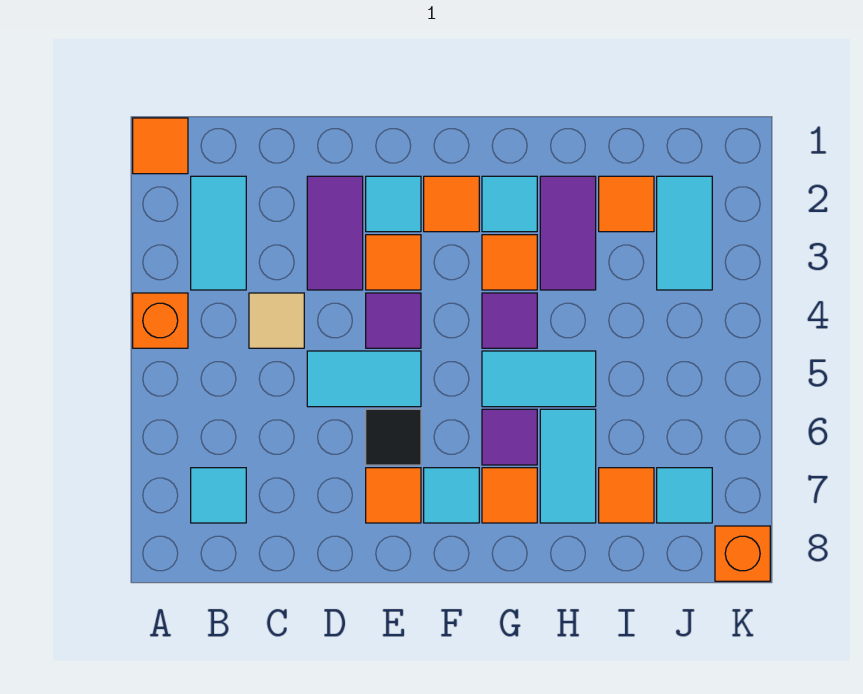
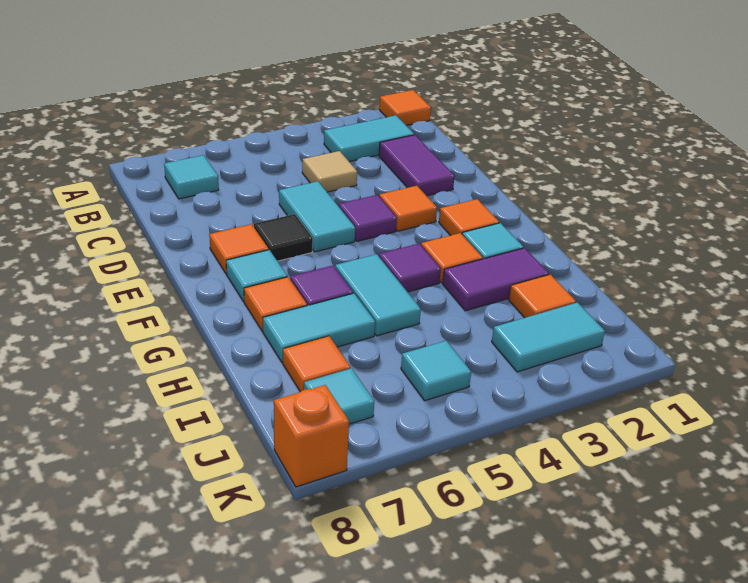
orange brick A4 level 1 -> none
purple tile D2:D3 level 1 -> purple tile C2:D2 level 1
cyan tile E2 level 1 -> cyan tile J5 level 1

